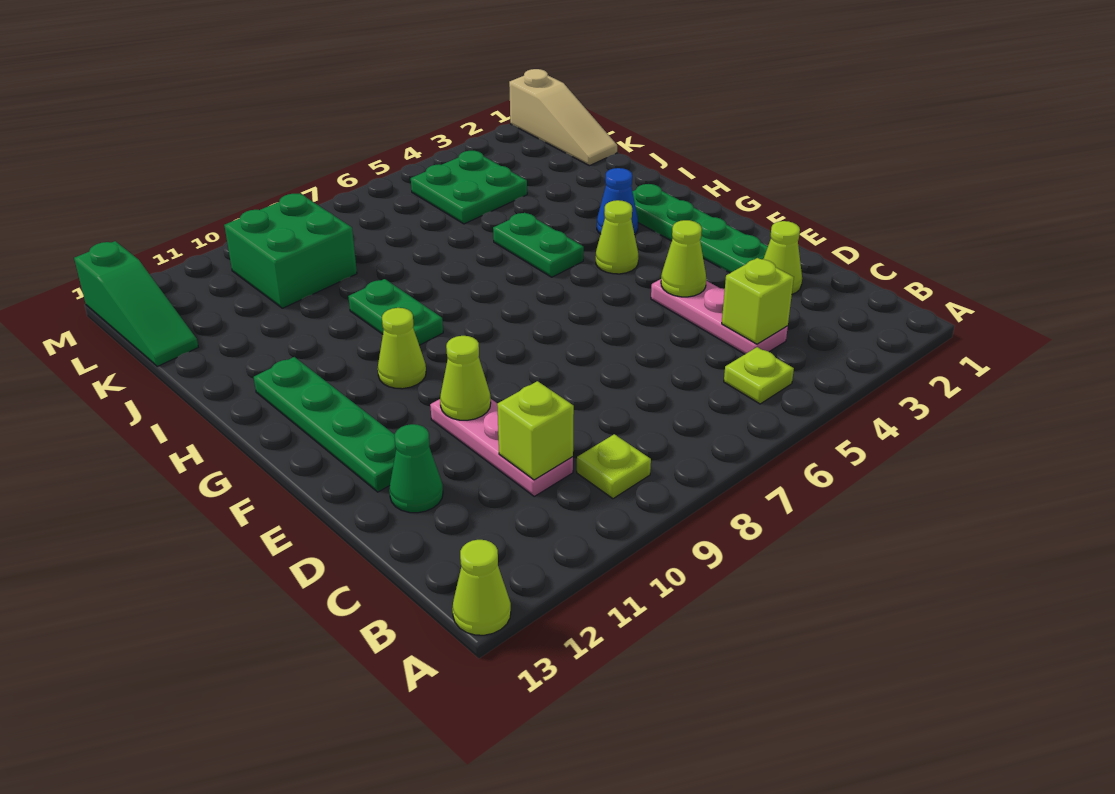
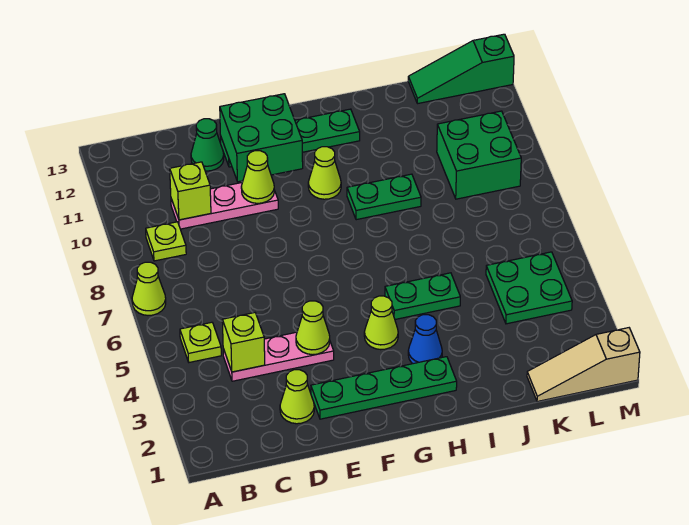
lime cone A13 level 1 -> lime cone A7 level 1
none -> green brick E11:F12 level 2

